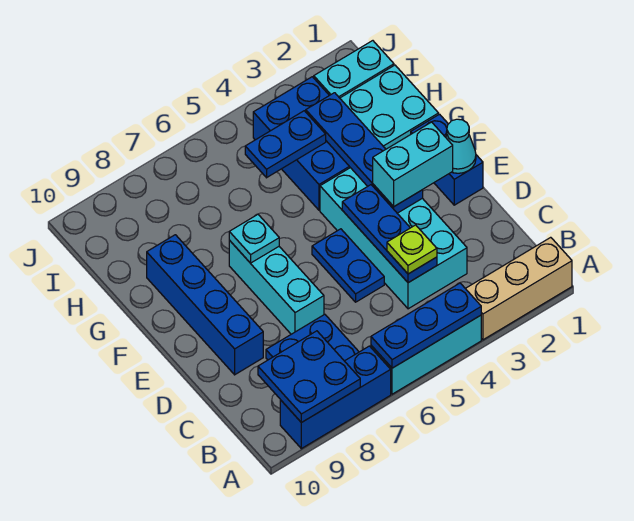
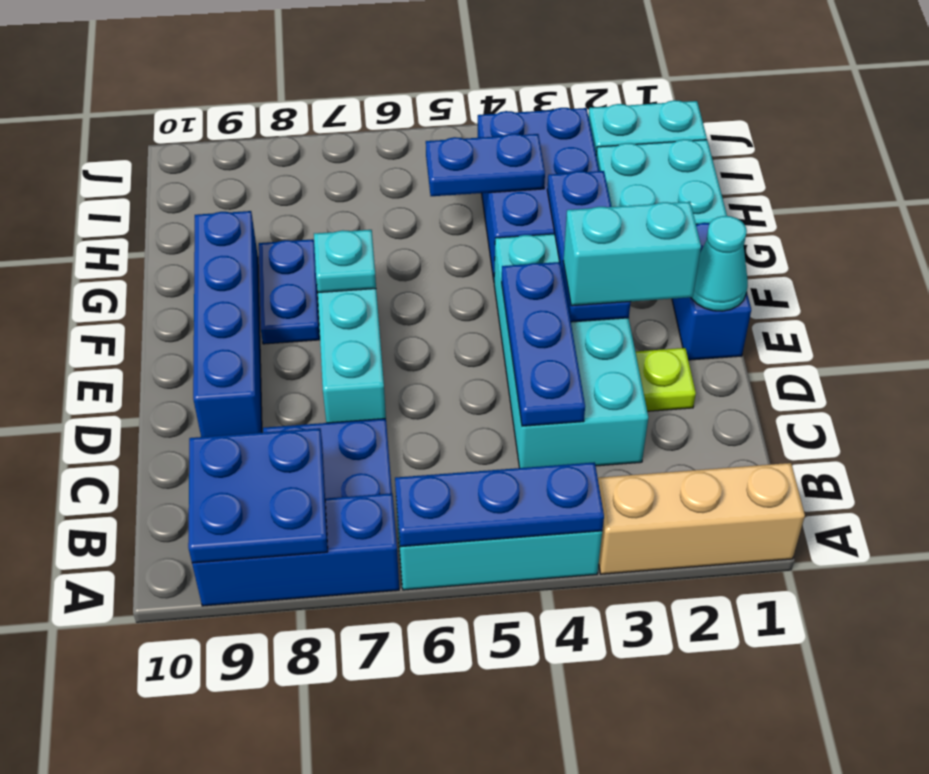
lime plate C4 level 3 -> lime plate D2 level 1
blue plate D5:E5 level 1 -> blue plate F8:G8 level 1
blue plate E3:H3 level 2 -> blue plate E3:G3 level 2

